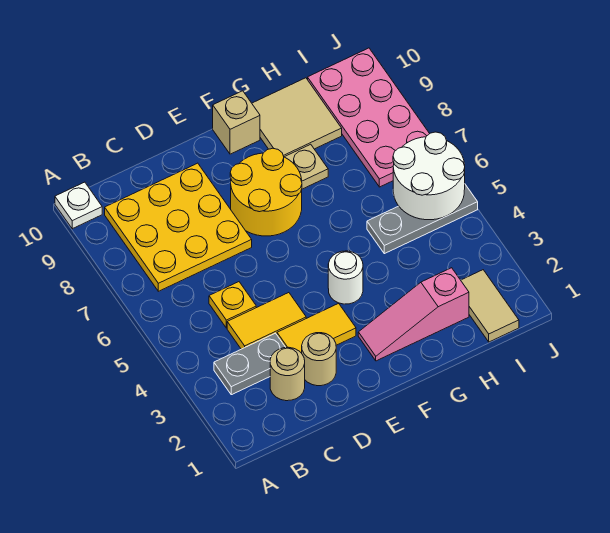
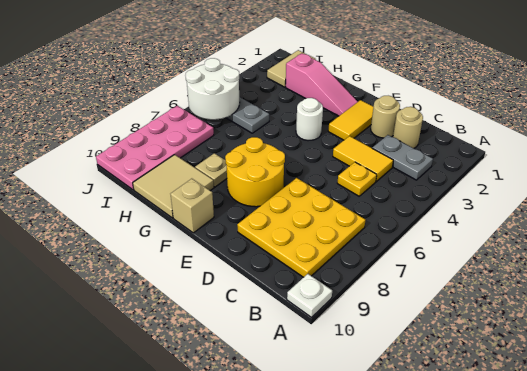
yellow tile D3:E3 level 1 -> yellow tile E2:E3 level 1

